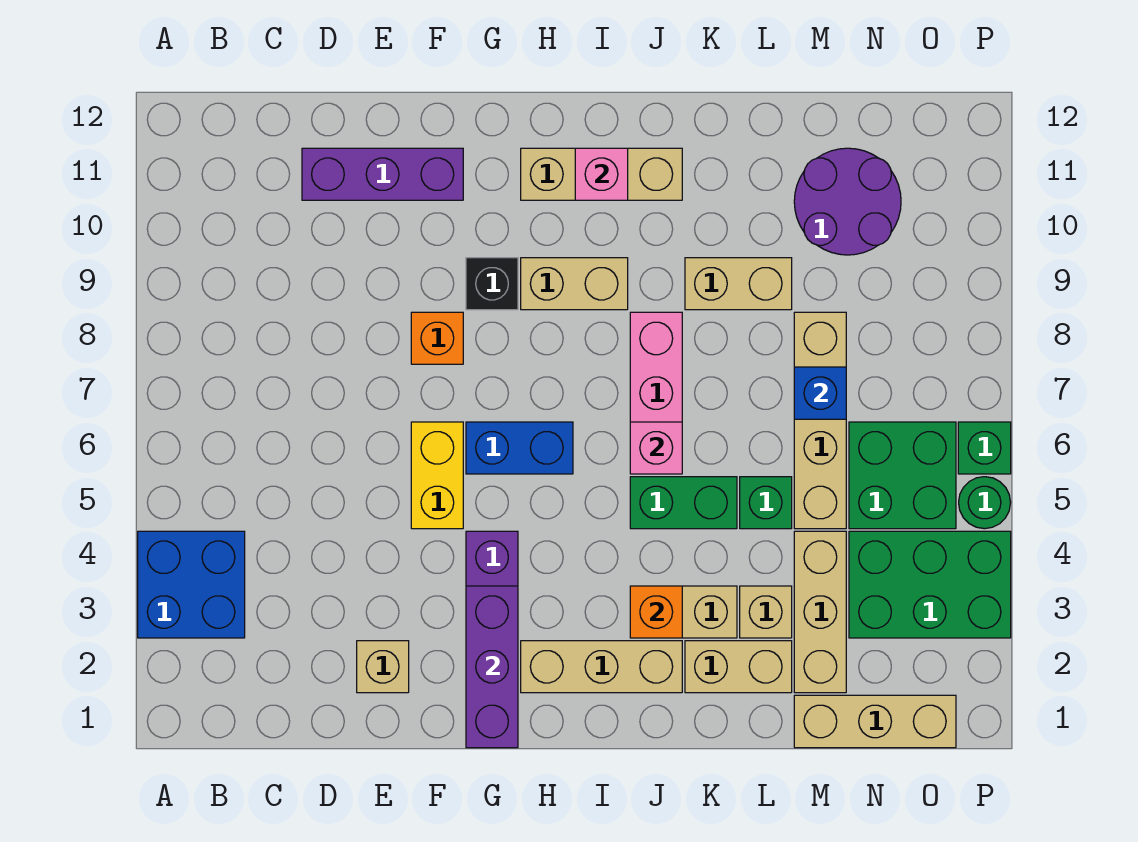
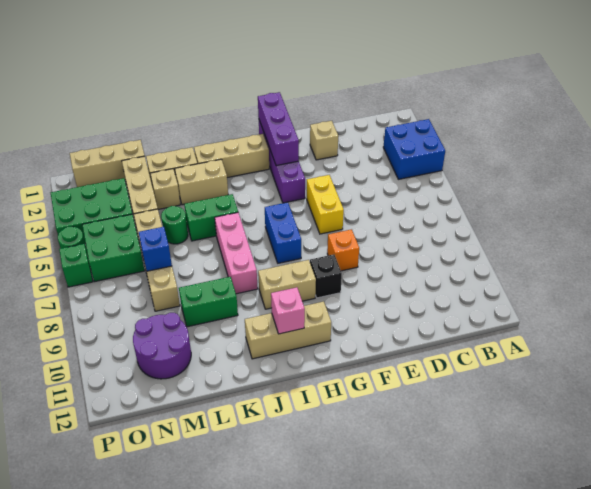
purple brick D11:F11 level 1 -> none
blue brick G6:H6 level 1 -> blue brick H6:H7 level 1
orange brick J3 level 2 -> none
pink brick J6 level 2 -> none
tan brick K9:L9 level 1 -> green brick K9:L9 level 1
green brick L5 level 1 -> green round brick L5 level 1

